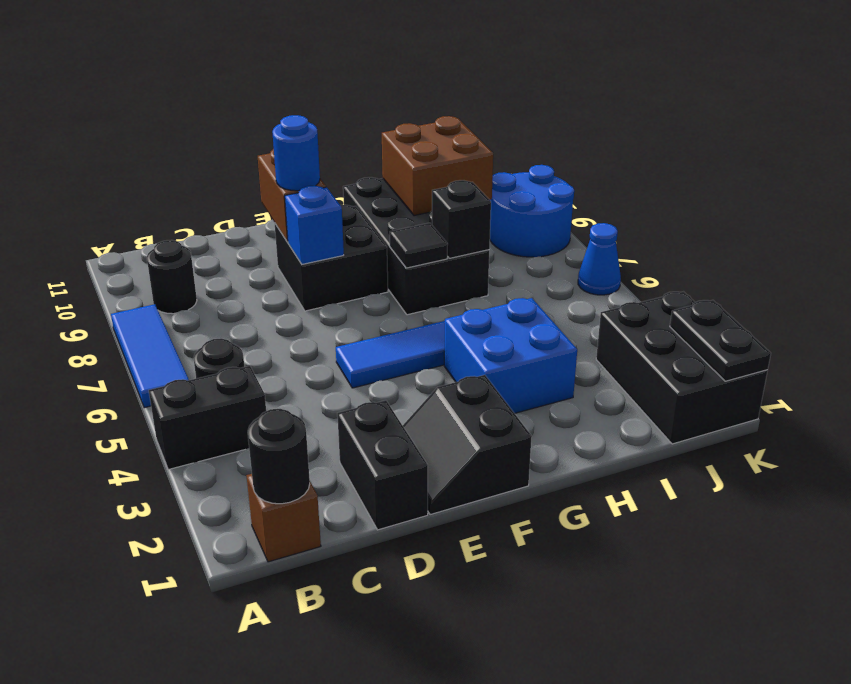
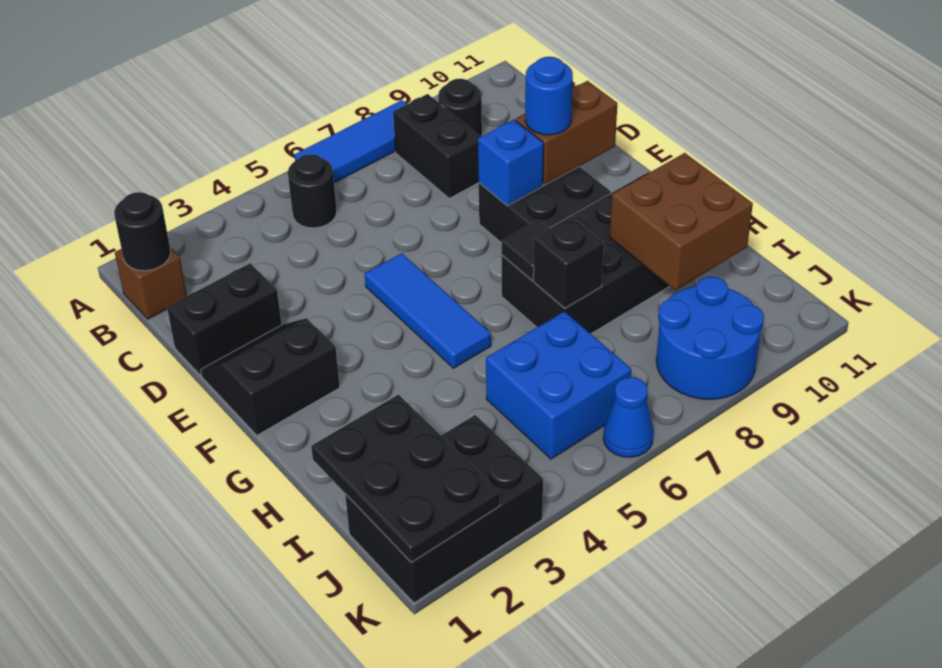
black brick A4:B4 level 1 -> black brick B8:C8 level 1
blue brick G3:H4 level 1 -> blue brick I5:J6 level 1
black plate K1:K2 level 2 -> black plate I1:K2 level 2

